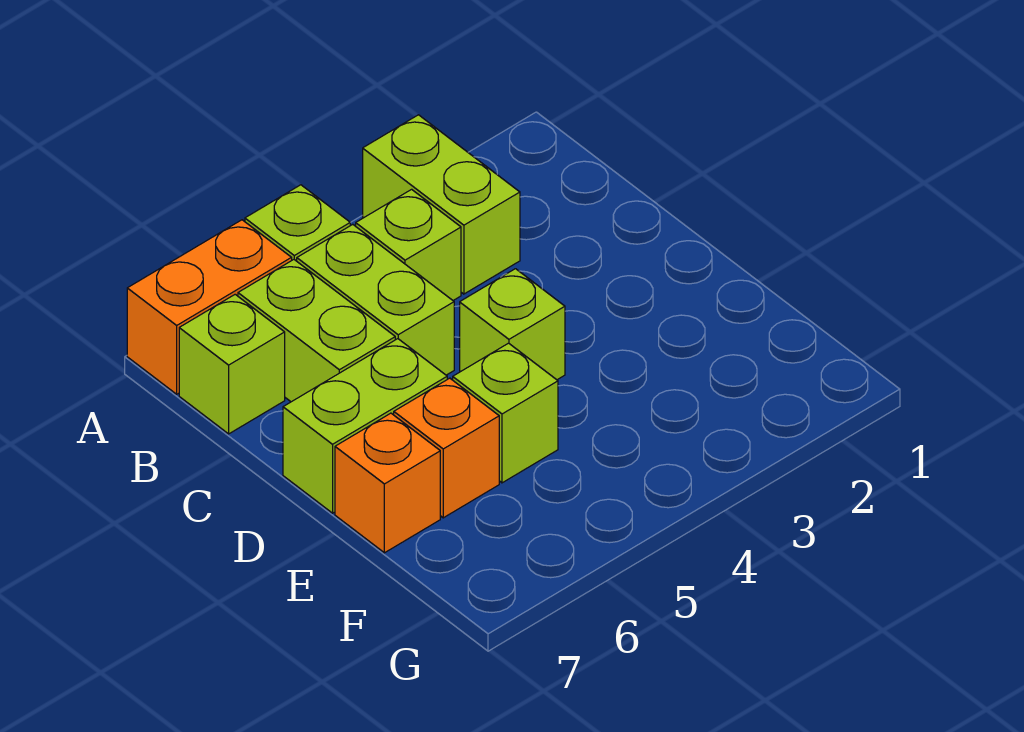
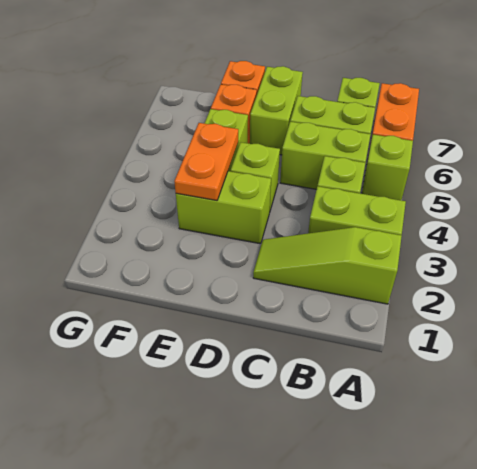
none -> lime slope A2:C2 level 1 top A
none -> lime brick D3:E3 level 1
none -> orange plate E3:E4 level 2

